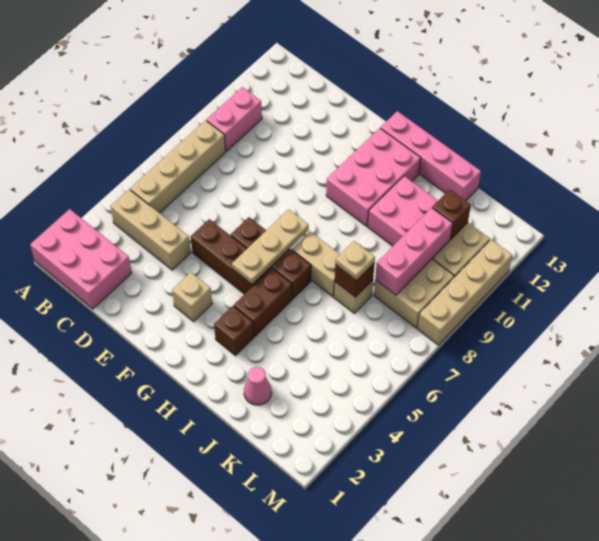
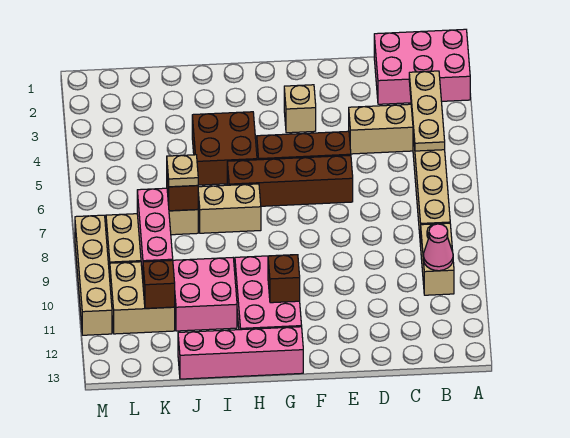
pink brick B9:B10 level 1 -> tan brick B9:B10 level 1
brown brick F6:H6 level 1 -> brown brick E6:H6 level 1
tan plate G5:G7 level 2 -> tan plate B3:B5 level 2
brown brick H3 level 1 -> brown brick G11 level 2
brown brick H4:H5 level 1 -> brown brick H4:I5 level 1
pink cone J2 level 1 -> pink cone B10 level 2

